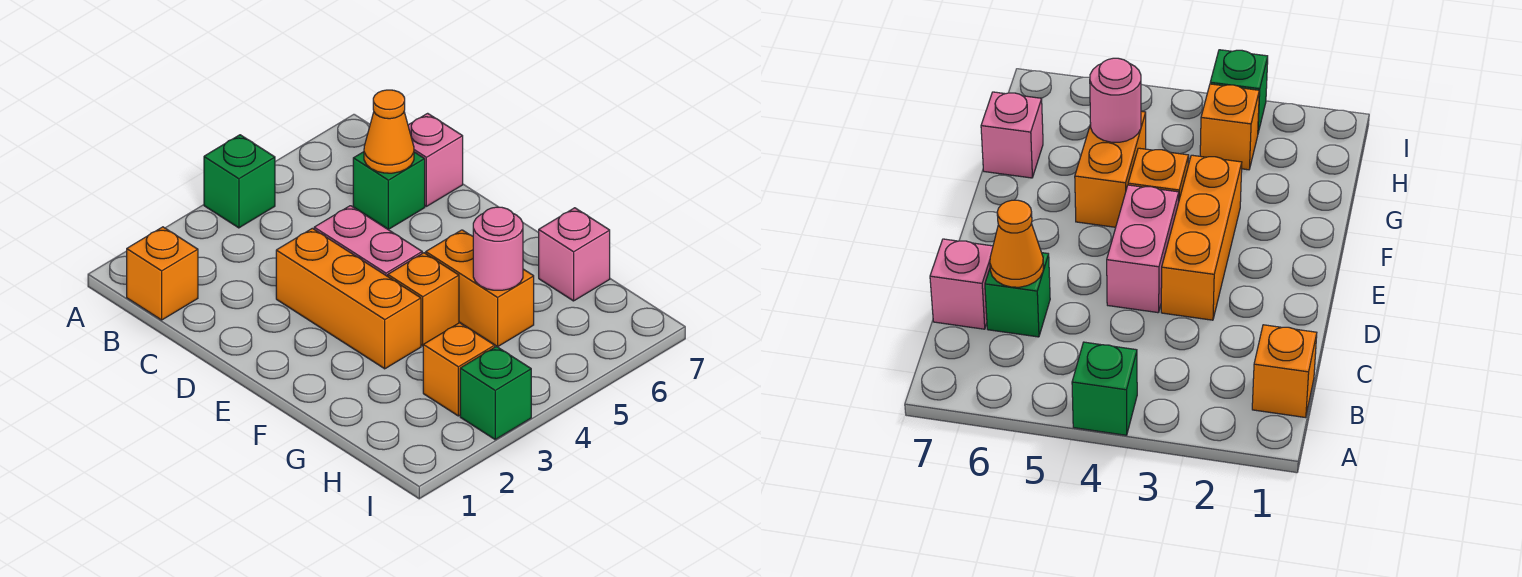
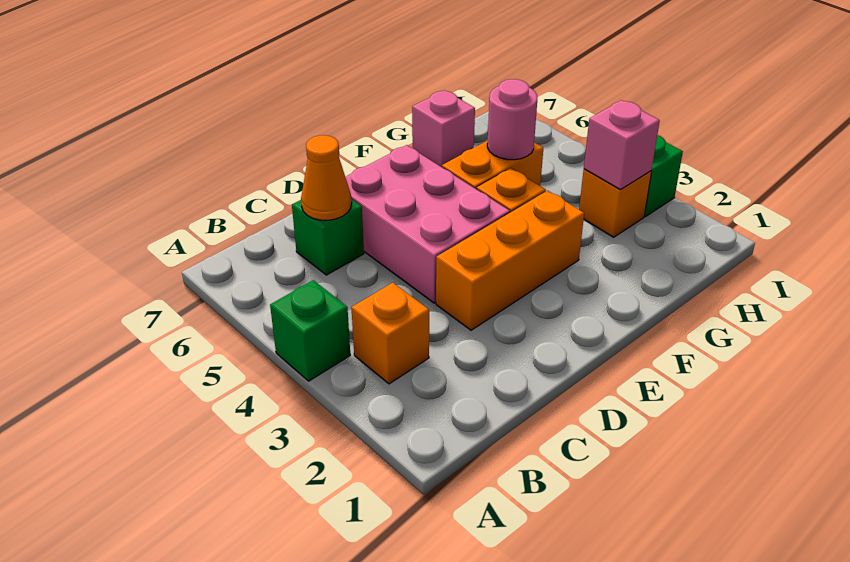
orange brick B1 level 1 -> orange brick B3 level 1
pink brick C7 level 1 -> pink brick H3 level 2
pink brick D4:E4 level 1 -> pink brick D4:E6 level 1

